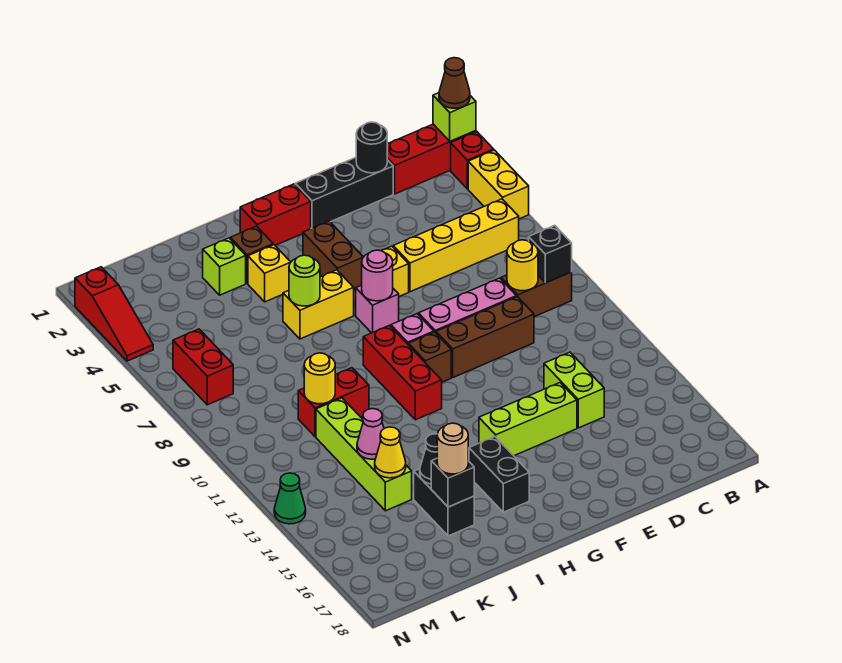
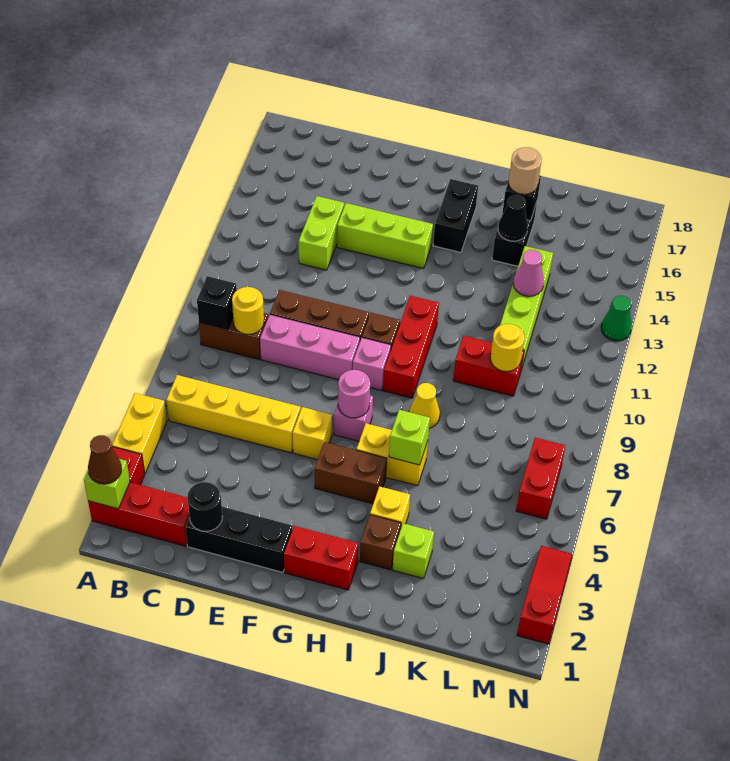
brown brick G4:G5 level 1 -> brown brick G5:H5 level 1
lime round brick I6 level 2 -> lime brick I6 level 2
yellow cone K14 level 2 -> yellow cone I8 level 1

